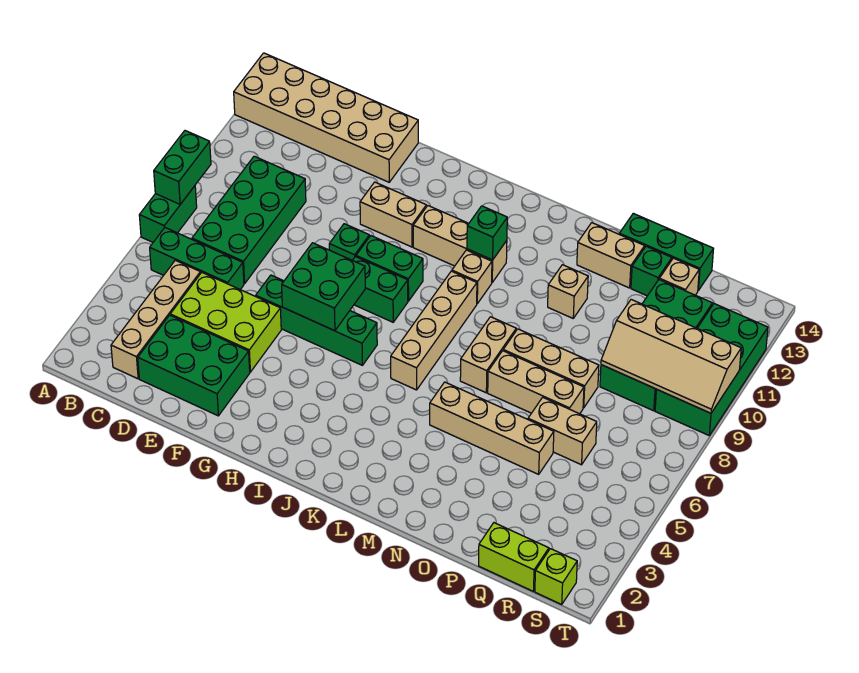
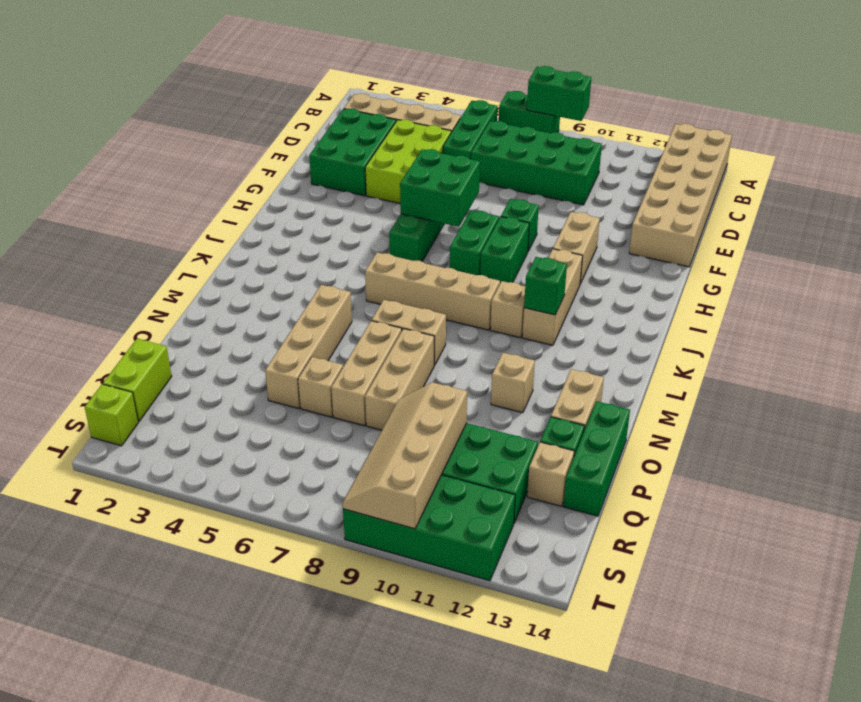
tan brick P6:Q6 level 1 -> tan brick P6 level 1

